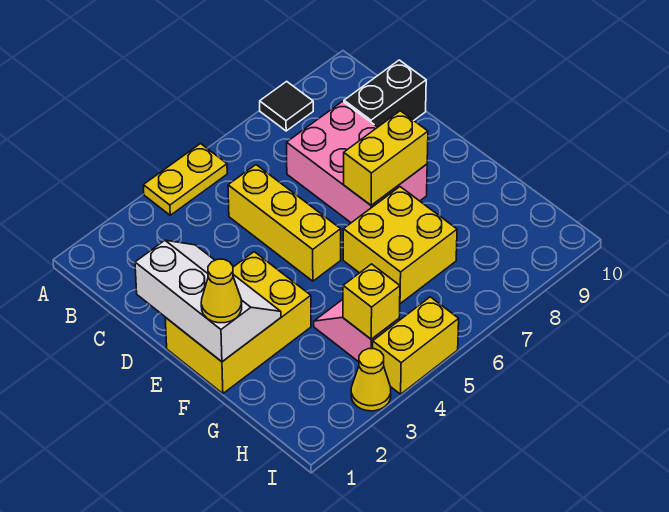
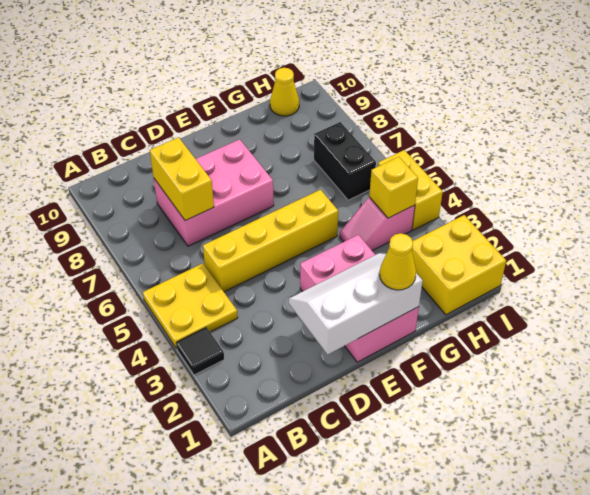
yellow plate A4:A5 level 1 -> yellow plate A4:B5 level 1
black tile A8 level 1 -> black tile A3 level 1
yellow brick C5:E5 level 1 -> yellow brick C5:F5 level 1
black brick C9:C10 level 1 -> black brick H6:H7 level 1
yellow brick E1:F3 level 1 -> pink brick E1:F3 level 1
yellow brick E7:E8 level 2 -> yellow brick C7:C8 level 2
yellow brick F6:G7 level 1 -> yellow brick H1:I2 level 1
yellow cone I3 level 1 -> yellow cone H10 level 1

